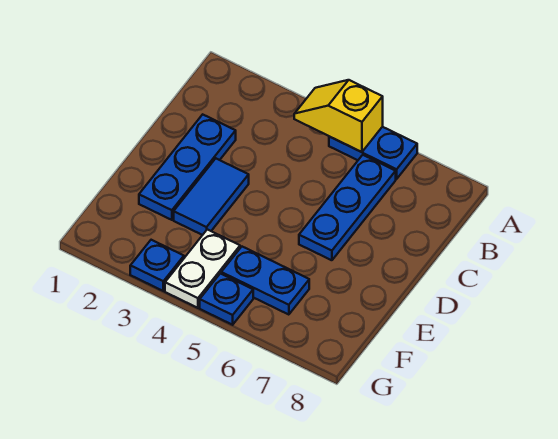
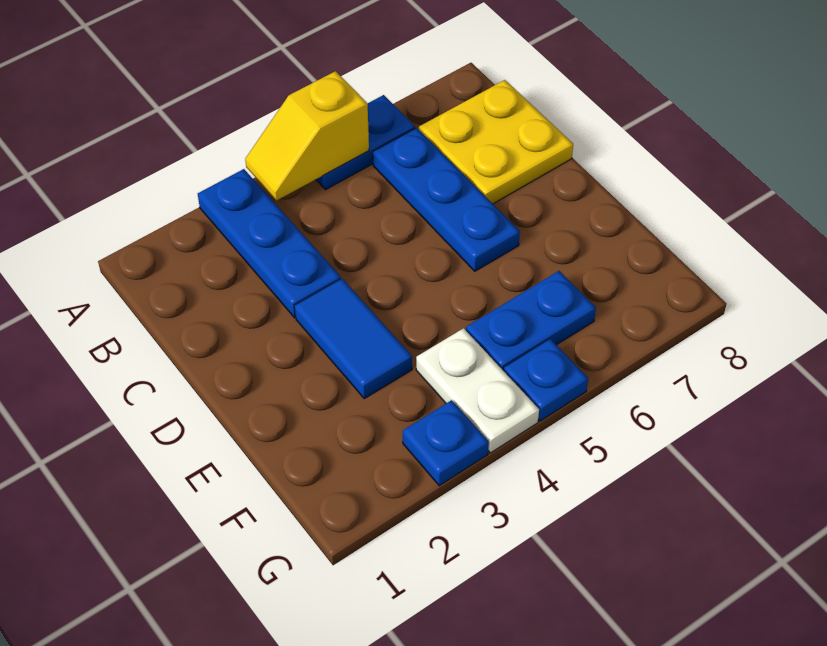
none -> yellow plate B7:C8 level 1
blue plate C2:E2 level 1 -> blue plate A3:C3 level 1

